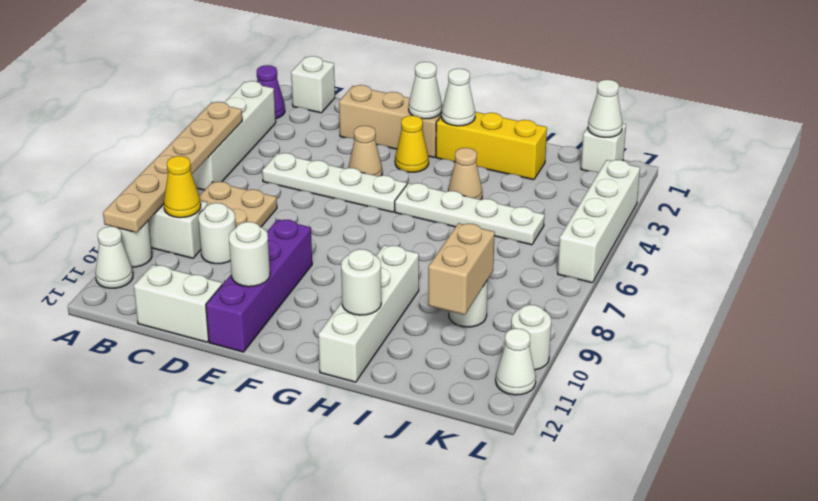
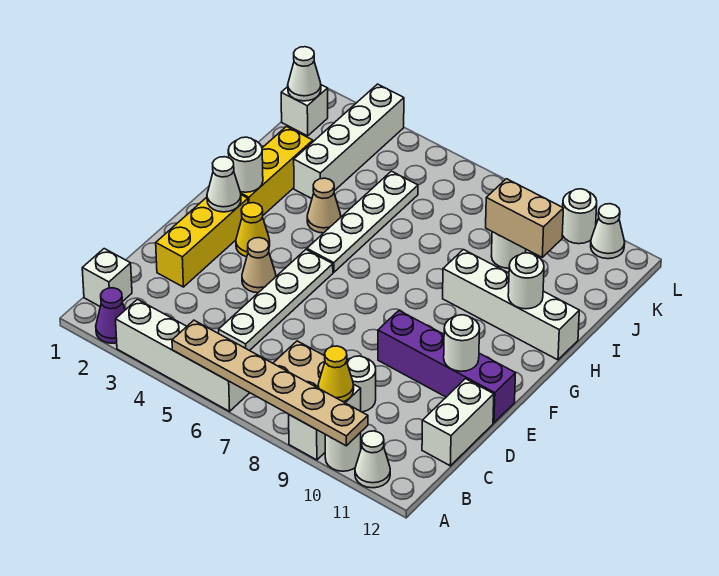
tan brick D2:F2 level 1 -> yellow brick D2:F2 level 1
white cone G2 level 2 -> white round brick G2 level 2
white brick L3:L6 level 1 -> white brick I3:L3 level 1

